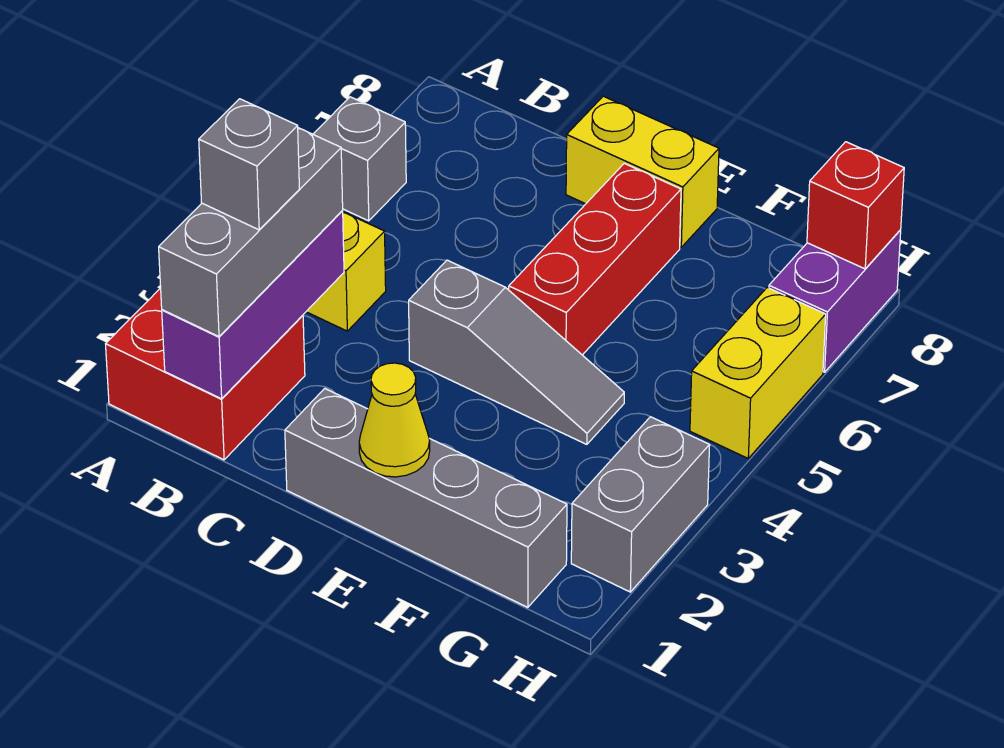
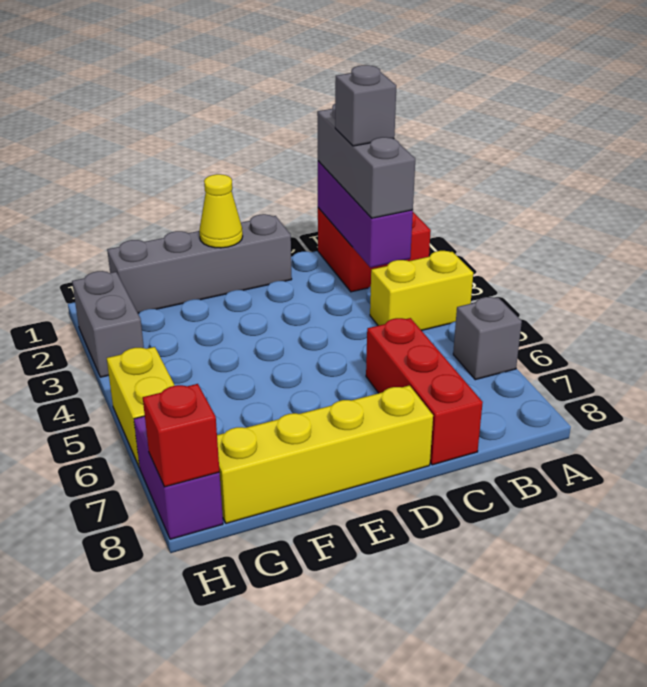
grey slope D4:F4 level 1 top D -> none
yellow brick D8:E8 level 1 -> yellow brick D8:G8 level 1
red brick E5:E7 level 1 -> red brick C6:C8 level 1

